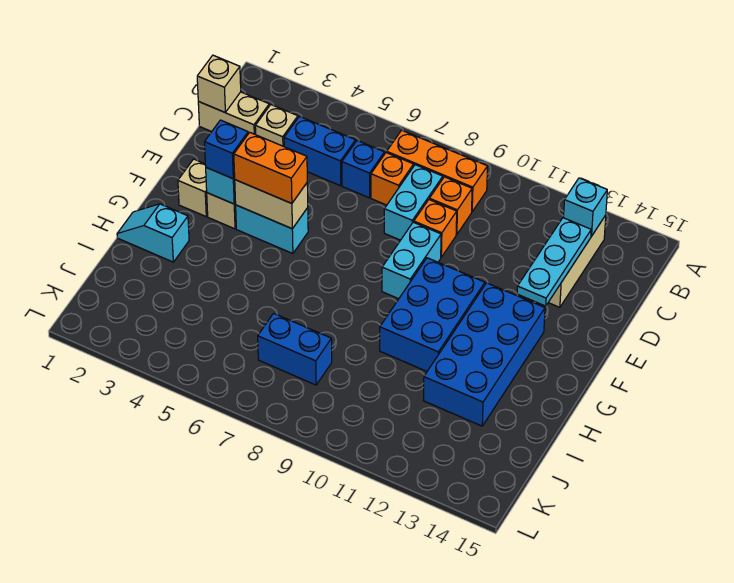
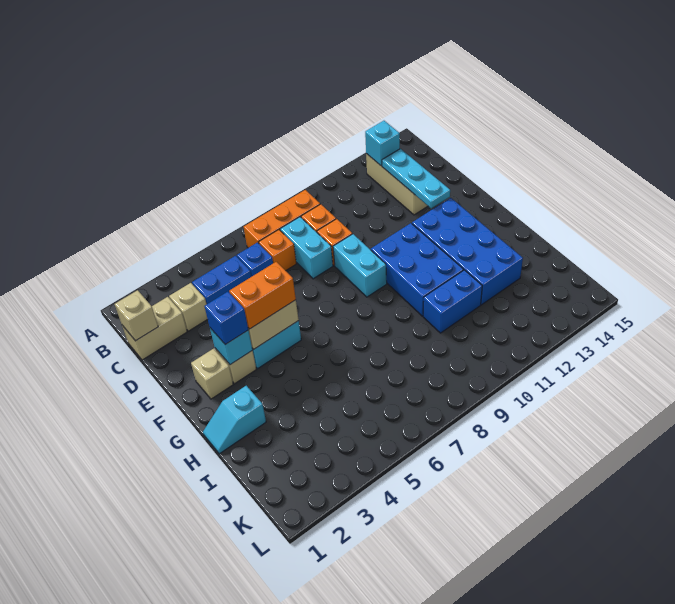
blue brick J7:J8 level 1 -> blue brick I10:I11 level 1

